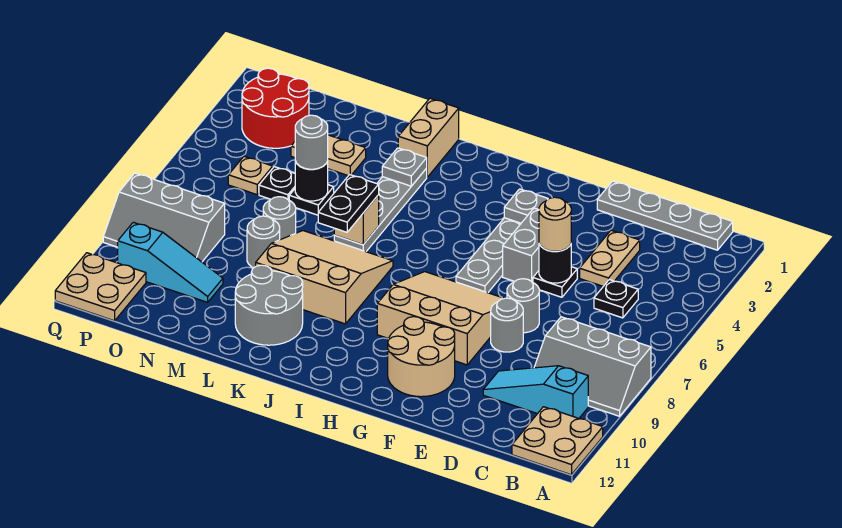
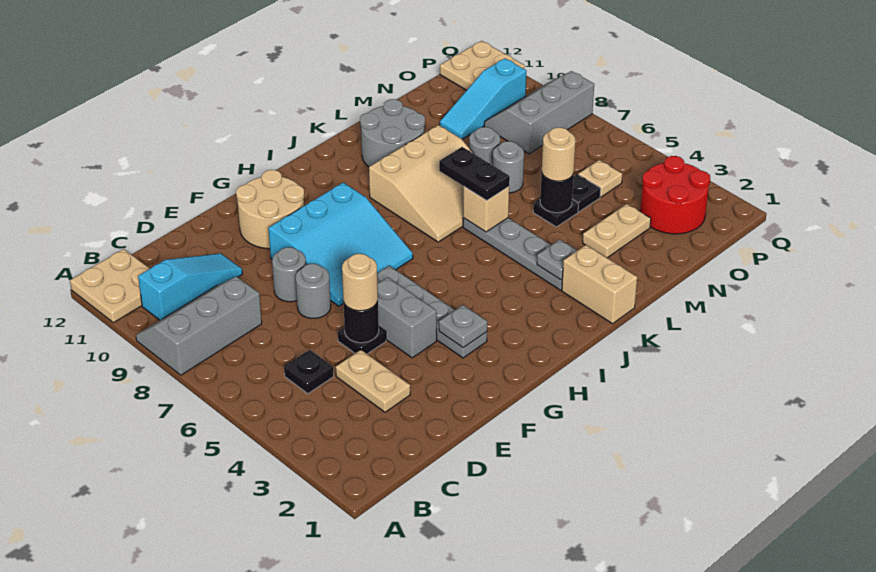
grey plate B1:E1 level 1 -> none
tan slope F7:H9 level 1 top 9 -> cyan slope F7:H9 level 1 top 9
grey round brick M5 level 3 -> tan round brick M5 level 3

